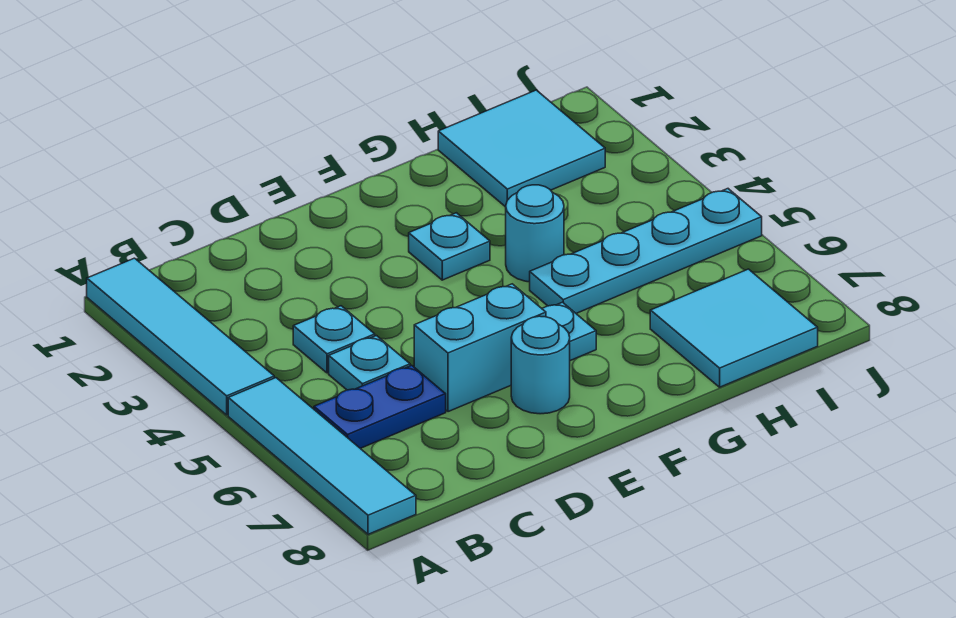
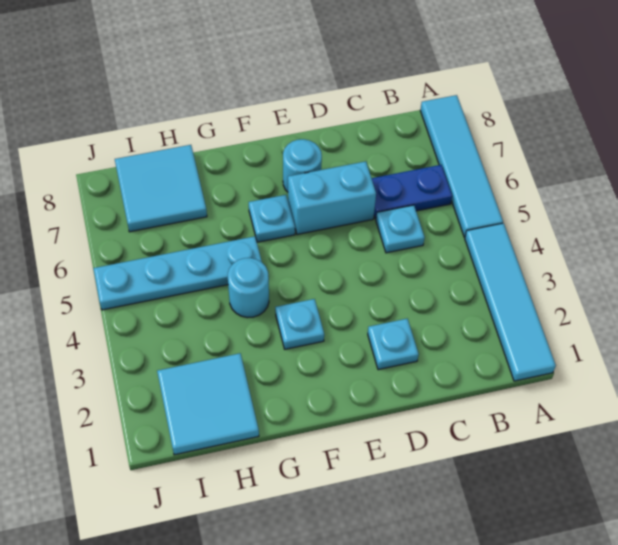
cyan plate C4 level 1 -> cyan plate D2 level 1

